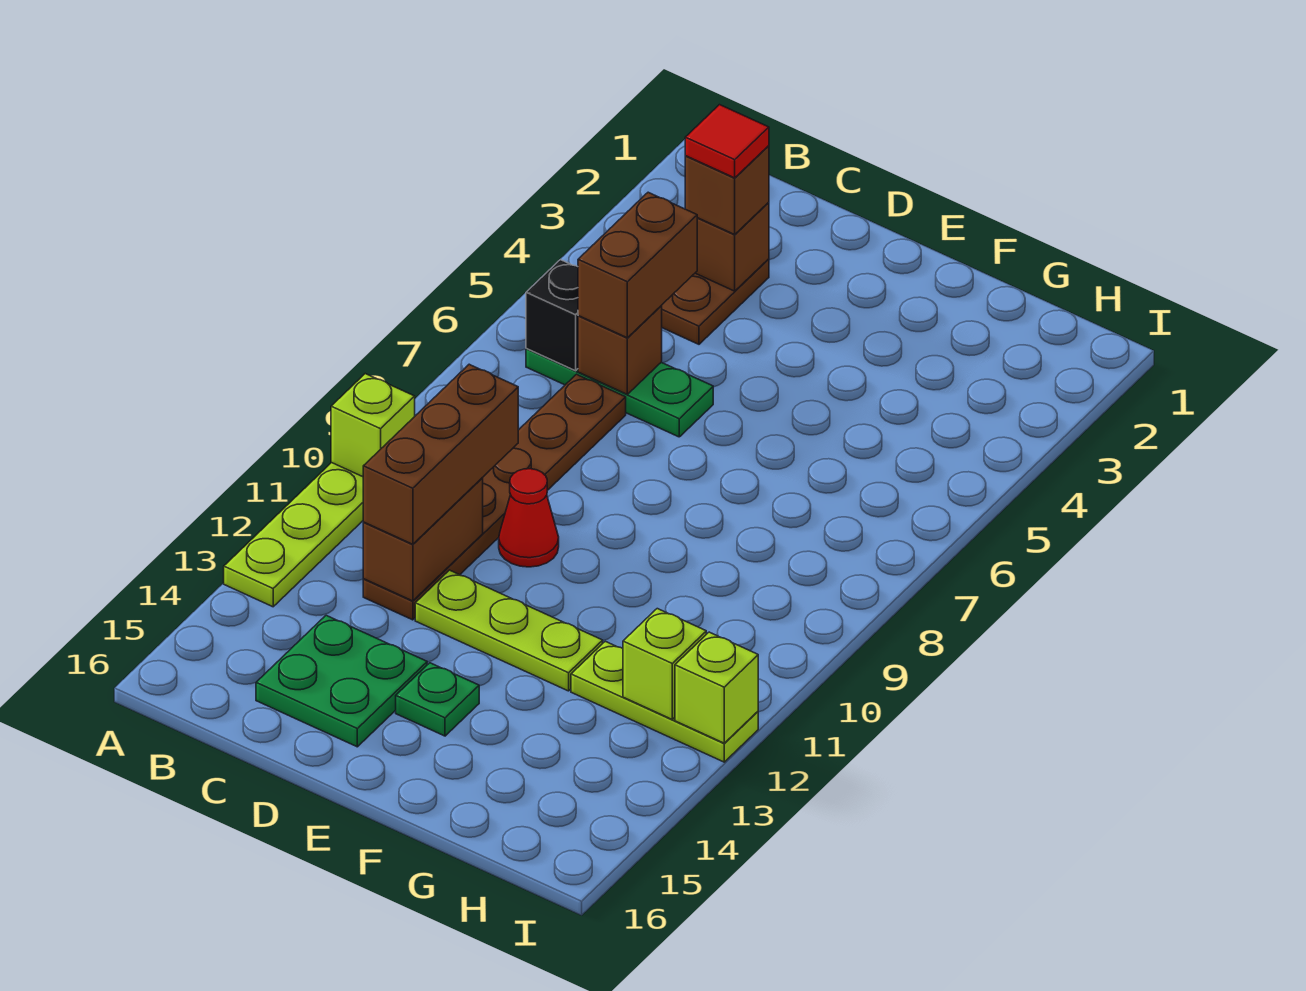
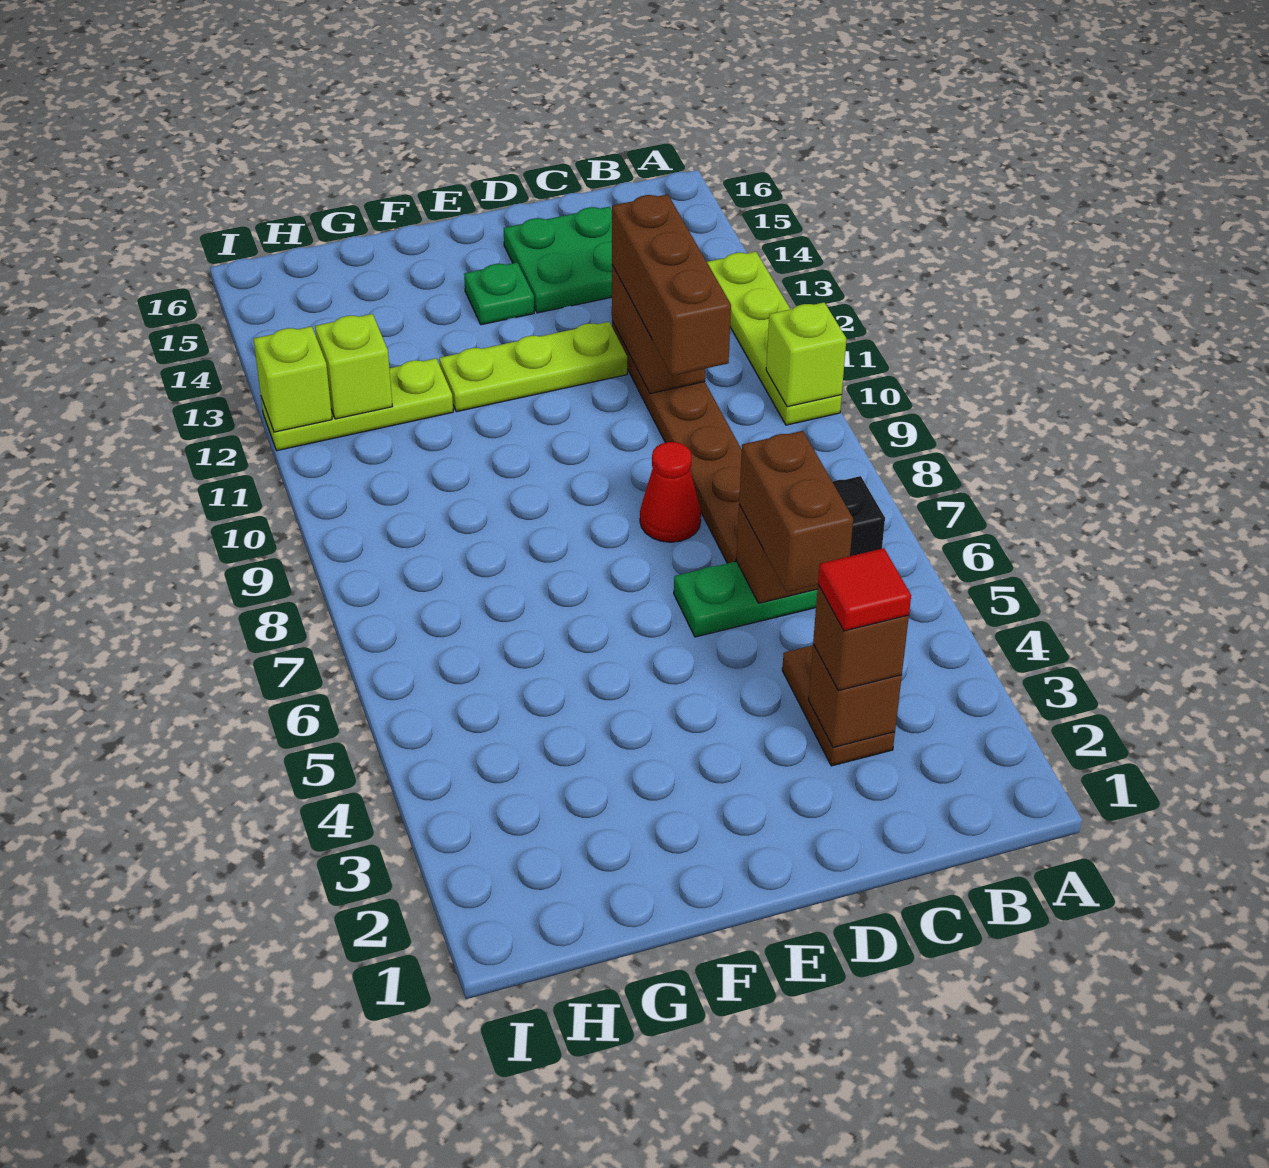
red cone D10 level 1 -> red cone D8 level 1

